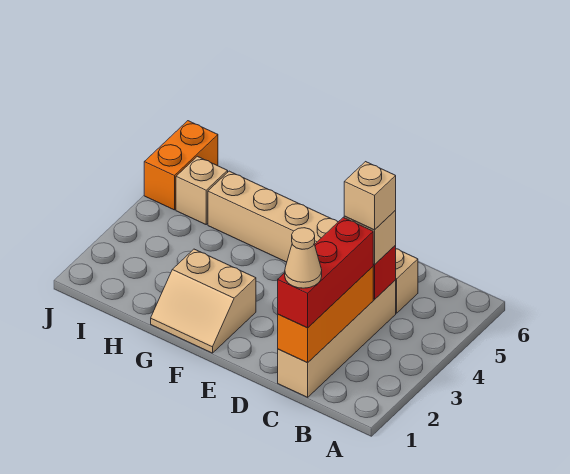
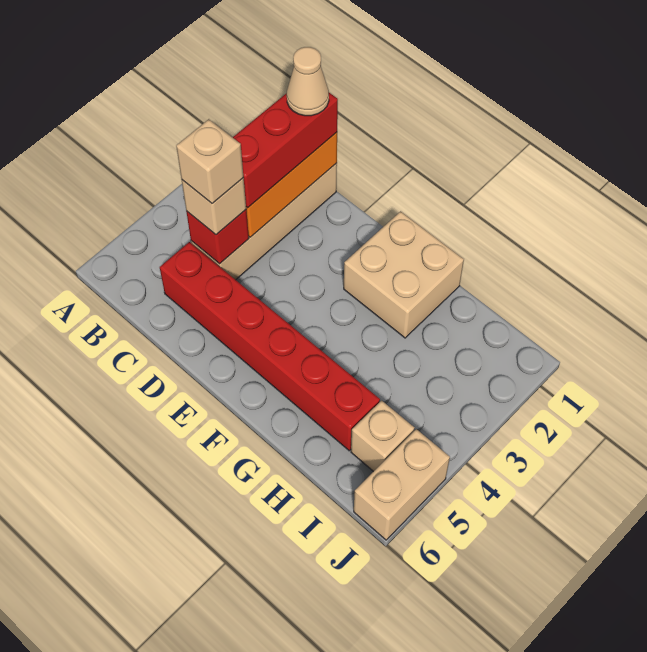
tan brick C5:H5 level 1 -> red brick C5:H5 level 1
tan slope F1:G2 level 1 top 2 -> tan brick F1:G2 level 1
orange brick J5:J6 level 1 -> tan brick J5:J6 level 1

